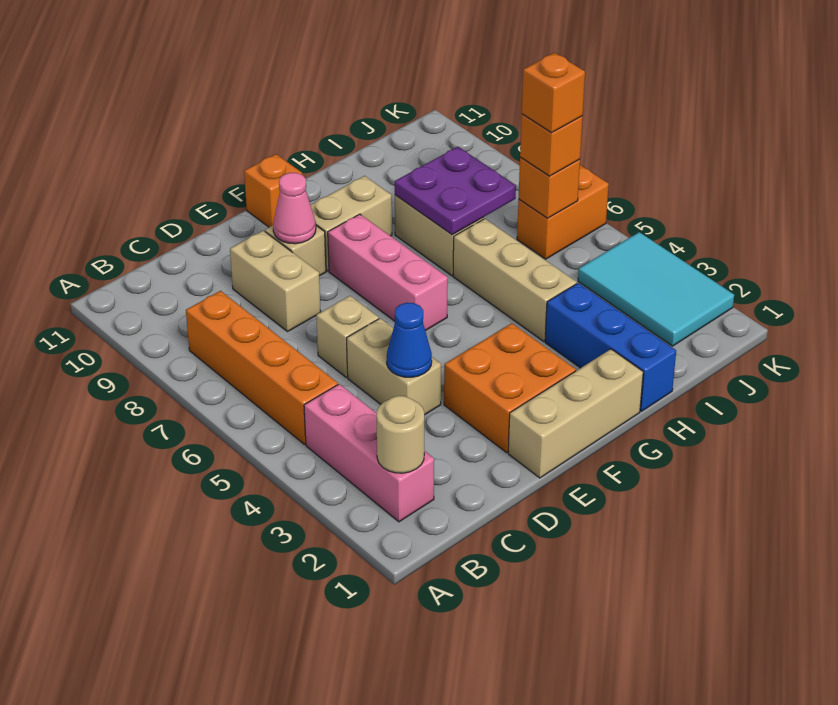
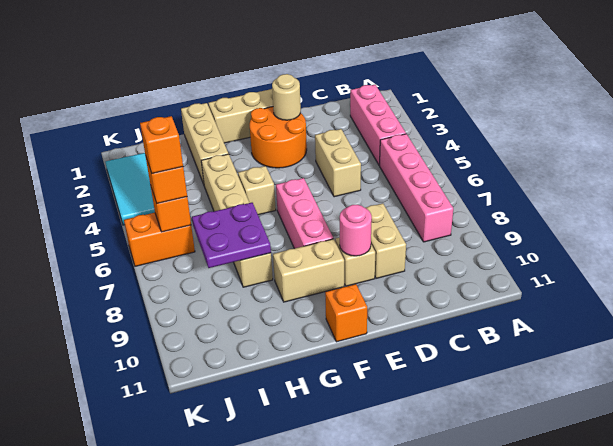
tan round brick B2 level 2 -> tan round brick E2 level 2
orange brick B5:B8 level 1 -> pink brick B5:B8 level 1
blue cone D4 level 2 -> none
tan brick D6 level 1 -> tan brick G5 level 1
orange brick E2:F3 level 1 -> orange round brick E2:F3 level 1
pink cone E9 level 2 -> pink round brick E9 level 2
blue brick H1:H3 level 1 -> tan brick H1:H3 level 1

